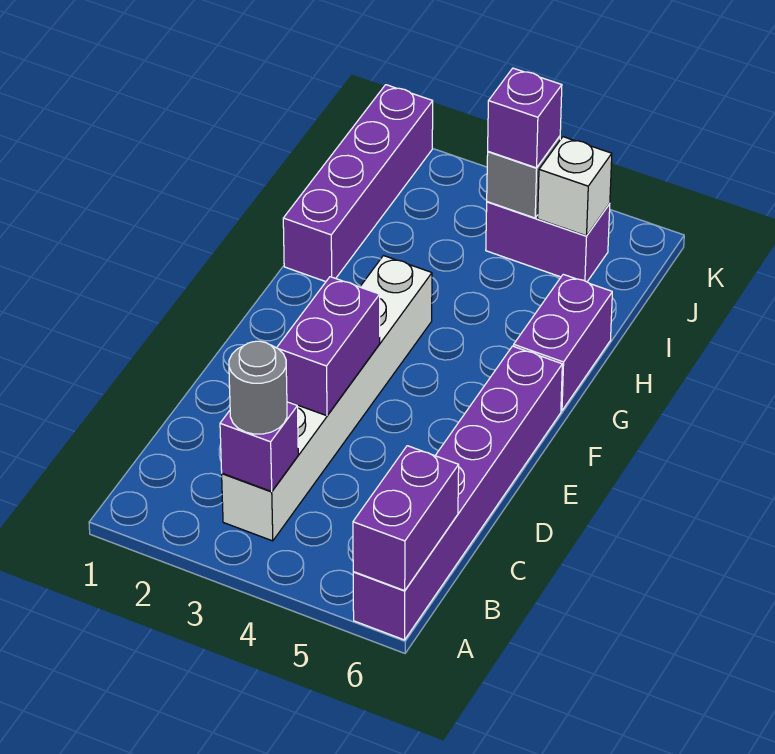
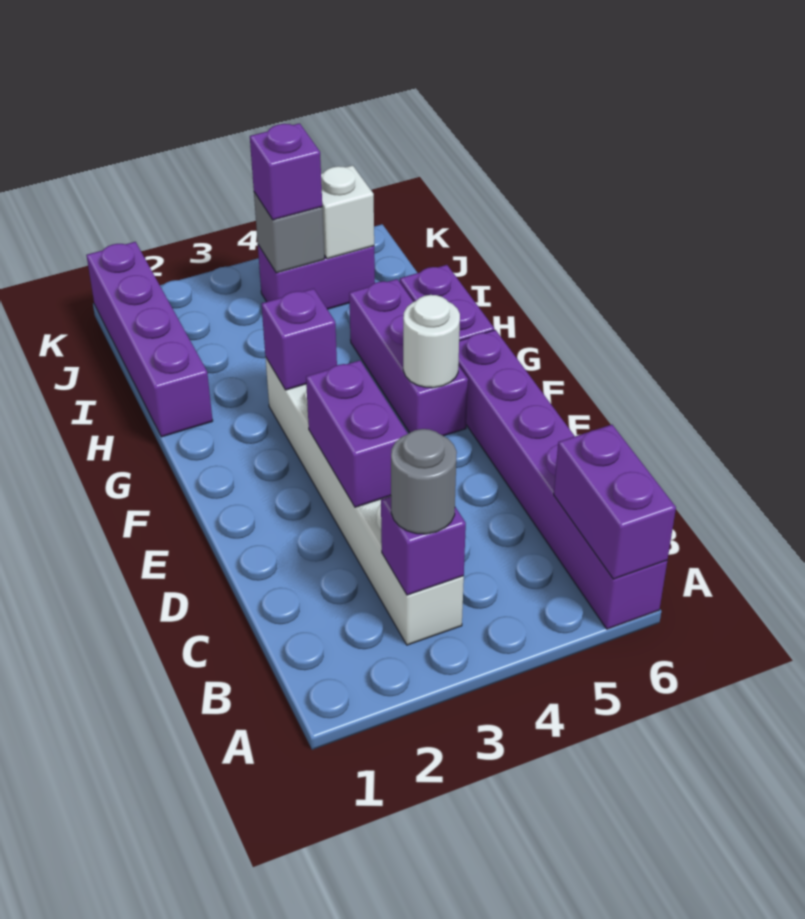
none -> purple brick F5:H5 level 1
none -> white round brick F5 level 2
none -> purple brick G3 level 2

